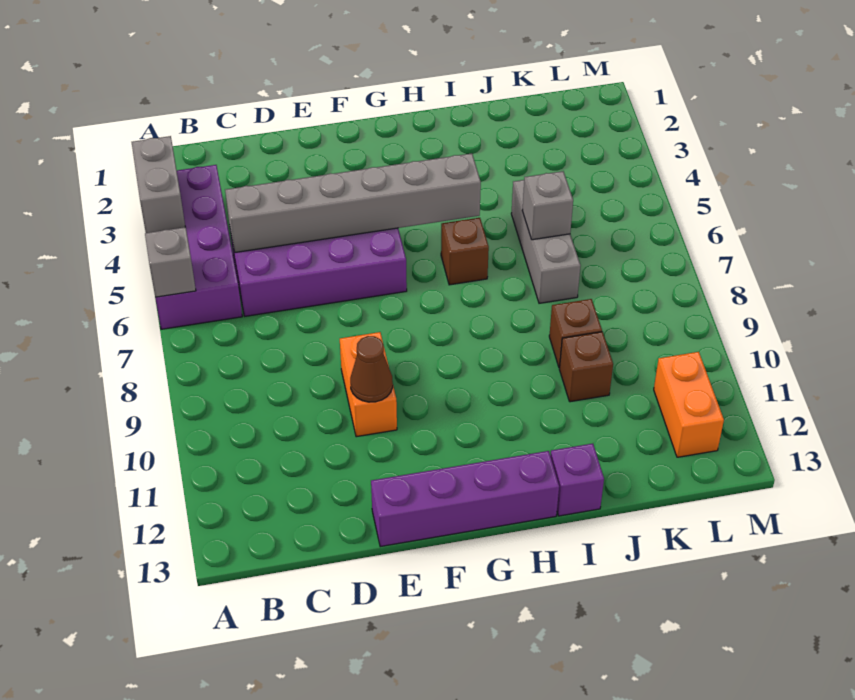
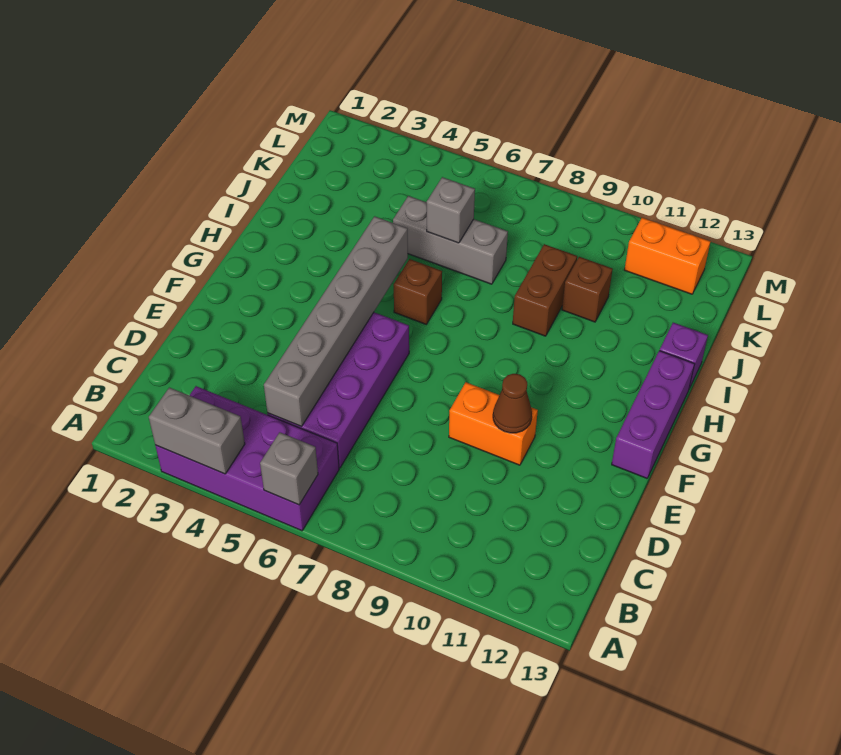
purple brick E13:H13 level 1 -> purple brick F13:H13 level 1
brown brick J9 level 1 -> brown brick I9:J9 level 1

